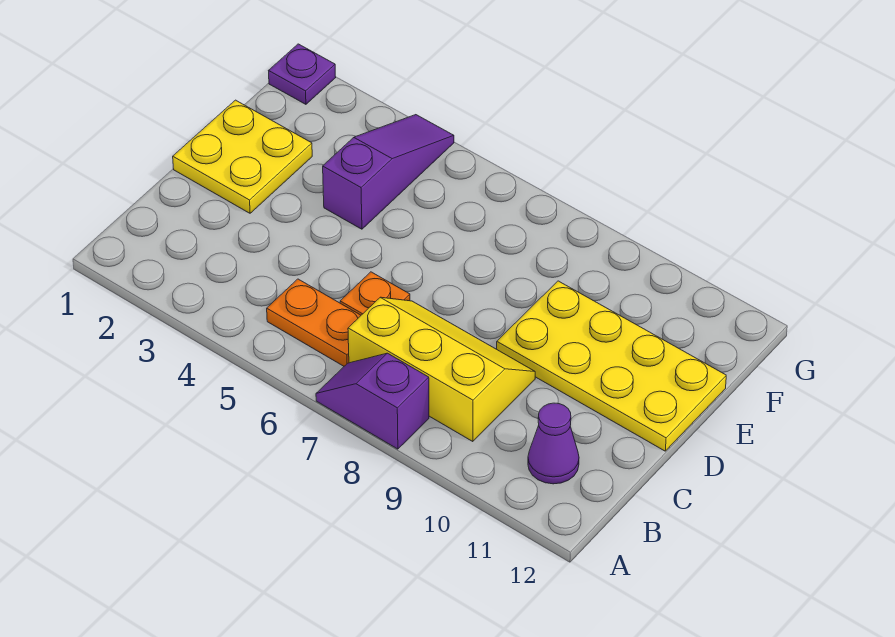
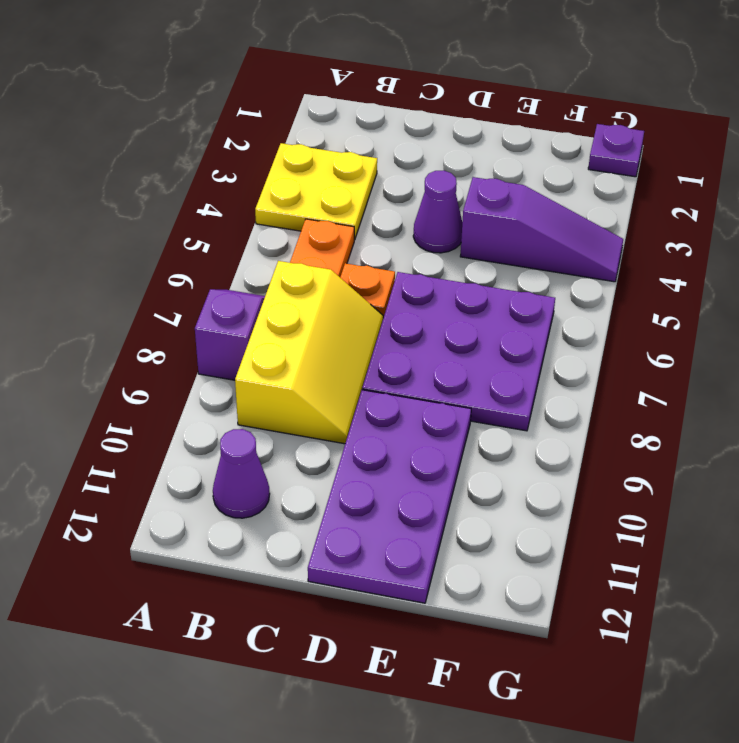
yellow plate D1:E2 level 1 -> yellow plate A3:B4 level 1
none -> purple cone D4 level 1
none -> purple plate D6:F8 level 1
yellow plate D9:E12 level 1 -> purple plate D9:E12 level 1

